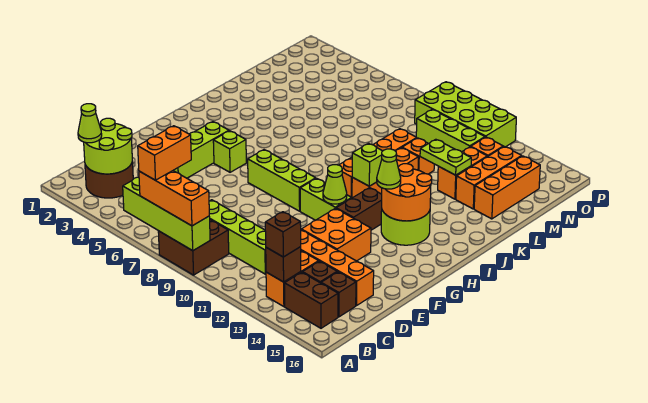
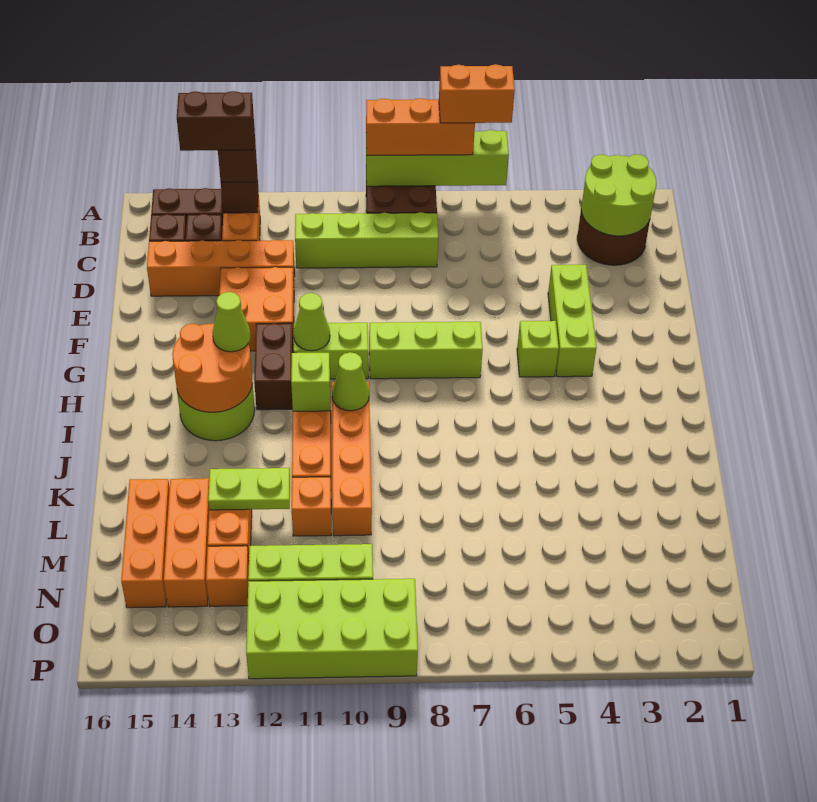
orange brick A7:B7 level 4 -> orange brick A6:A7 level 4
lime cone B2 level 3 -> lime cone I10 level 2
none -> brown brick B13:B14 level 4

